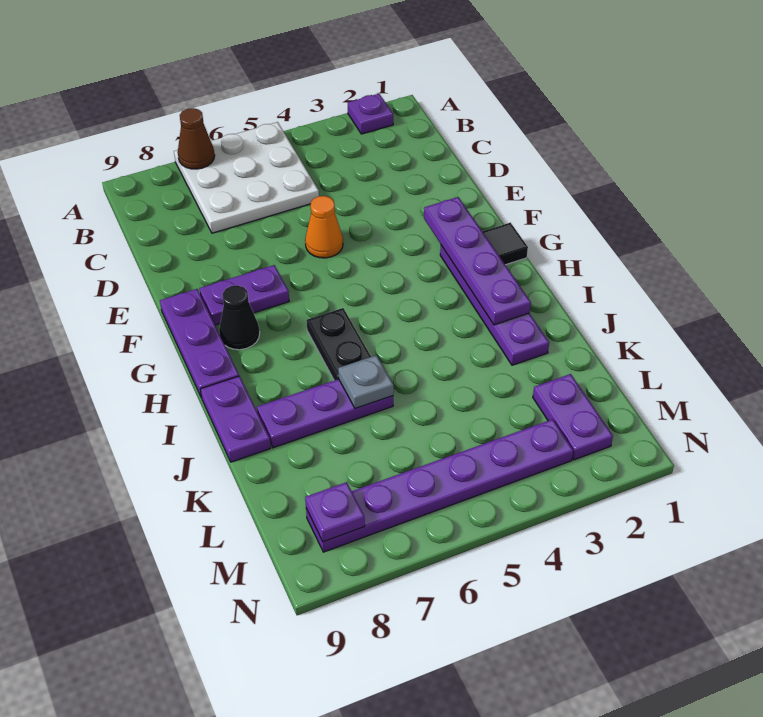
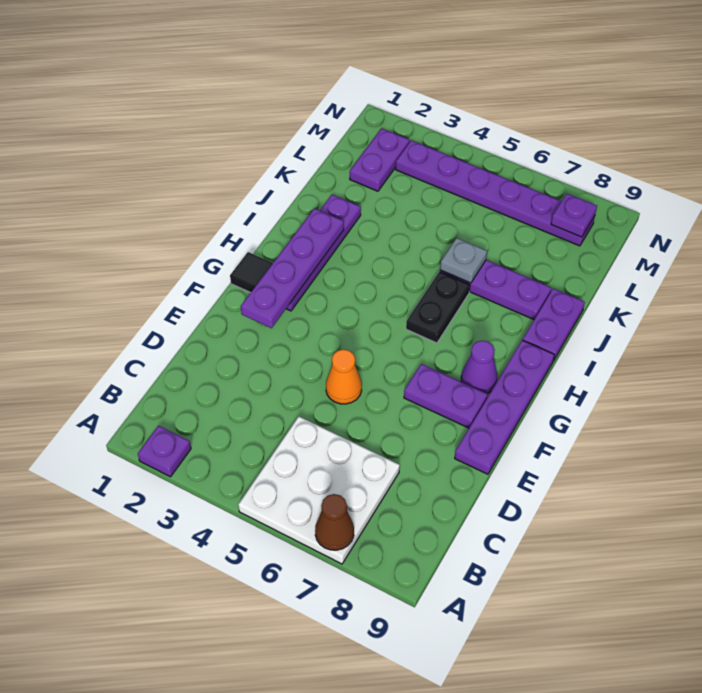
purple plate F9:H9 level 1 -> purple plate E9:H9 level 1
black cone G8 level 1 -> purple cone G8 level 1

